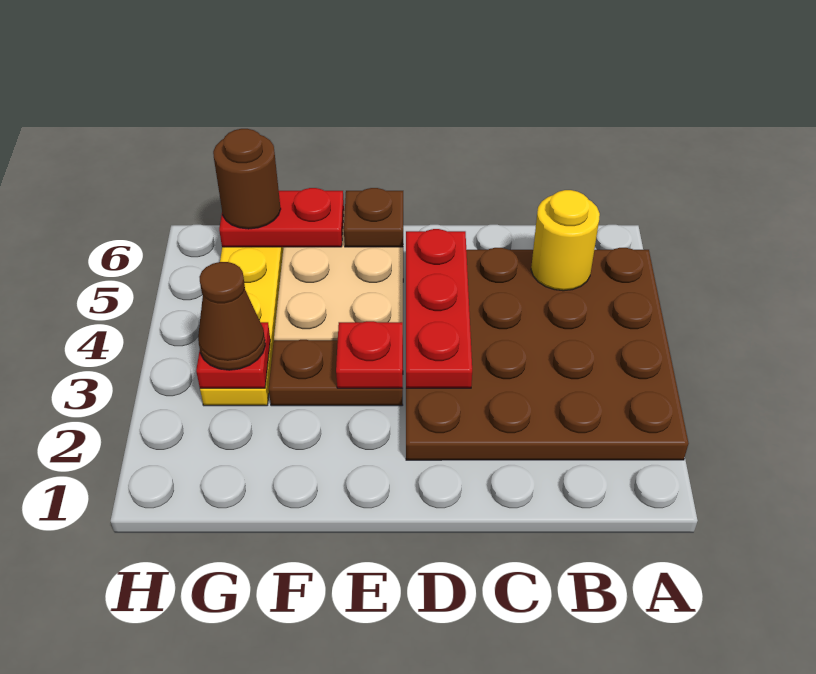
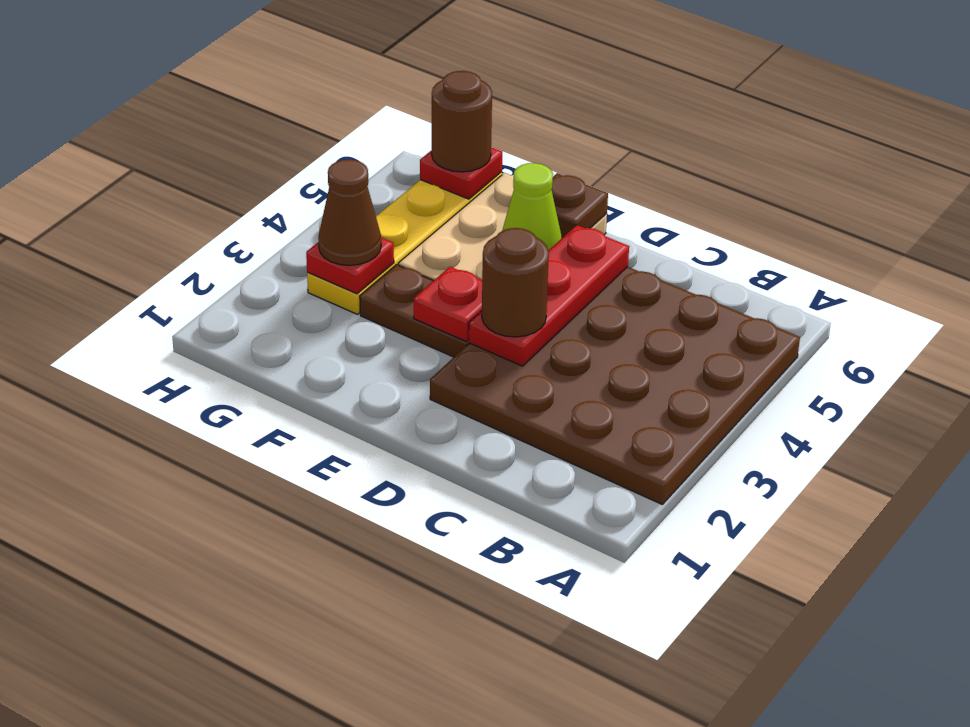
yellow round brick B5 level 2 -> none
none -> brown round brick D3 level 3
none -> lime cone E5 level 2
red plate F6:G6 level 2 -> red plate G6 level 2

